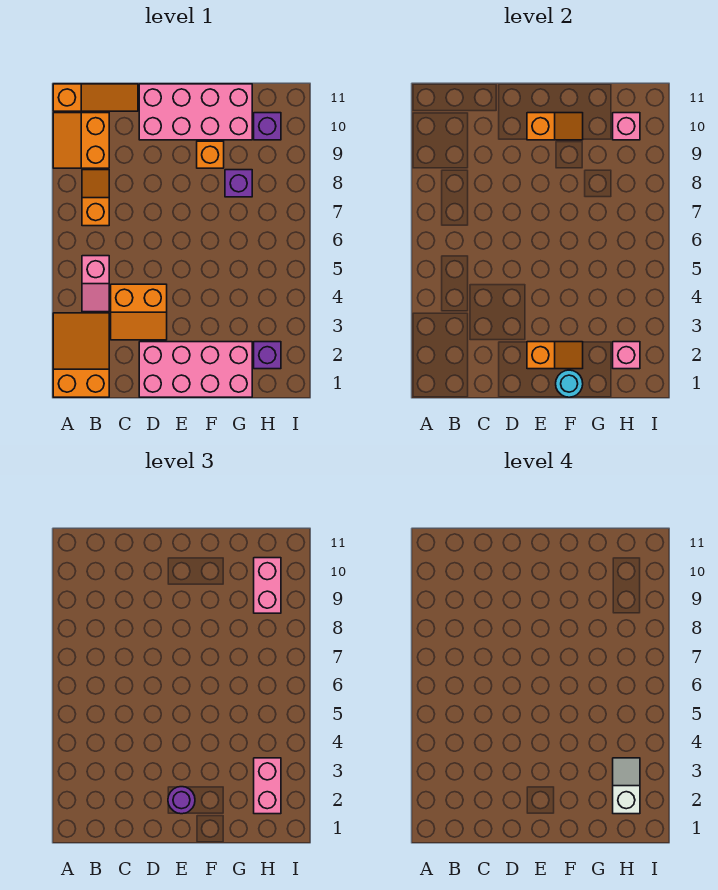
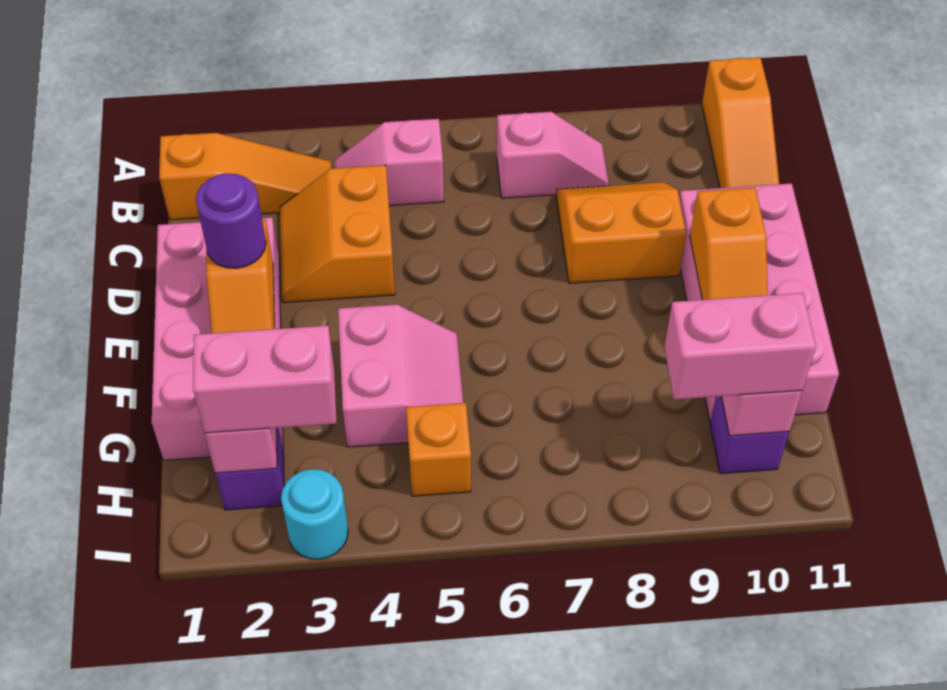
orange slope A1:B3 level 1 top 1 -> orange slope B1:B3 level 1 top 1
orange slope A9:B10 level 1 top B -> orange slope C8:D9 level 1 top D
orange slope B7:B8 level 1 top 7 -> pink slope B7:B8 level 1 top 7
cyan round brick F1 level 2 -> cyan round brick I3 level 1
none -> pink slope F4:G5 level 1 top 4
orange brick F9 level 1 -> orange brick H5 level 1
purple brick G8 level 1 -> none
white slope H2:H3 level 4 top 2 -> none

